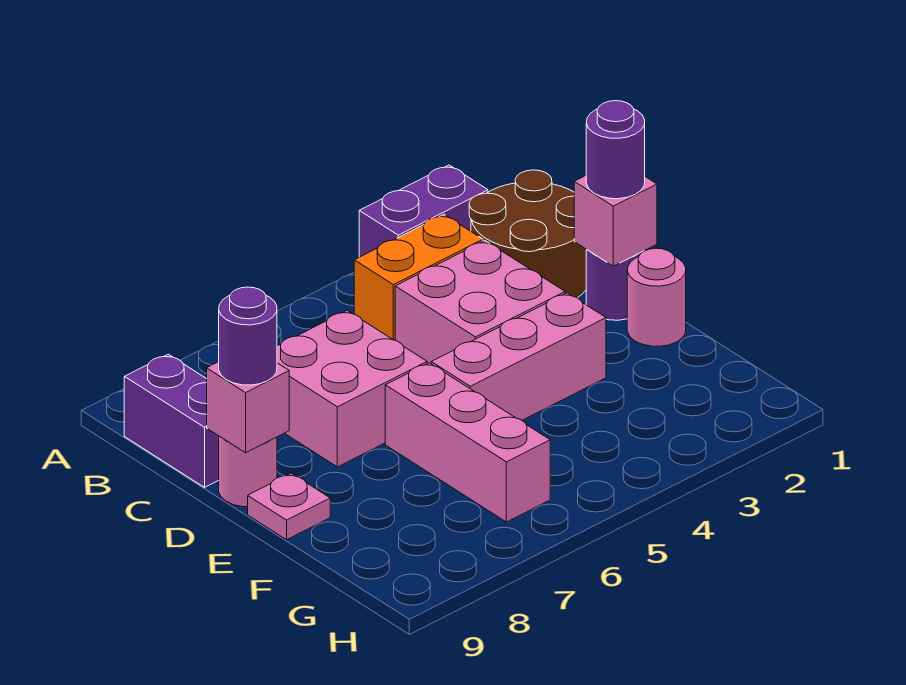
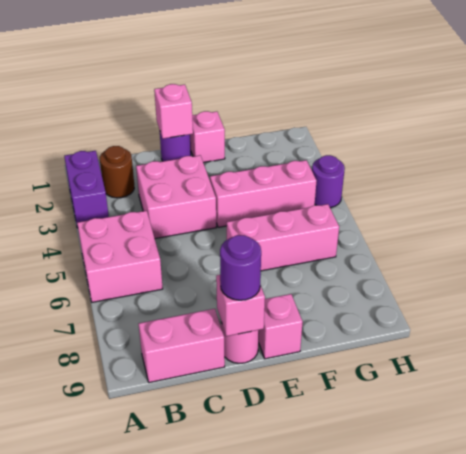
brown round brick B1:C2 level 1 -> brown round brick B2 level 1
orange brick B3:B4 level 1 -> none
purple brick B9:C9 level 1 -> pink brick B9:C9 level 1
pink brick C6:D7 level 1 -> pink brick A5:B6 level 1
purple round brick D1 level 3 -> purple round brick H4 level 1
pink round brick E1 level 1 -> pink brick E1 level 1
pink brick E3:E5 level 1 -> pink brick E4:G4 level 1
pink plate E9 level 1 -> pink brick E9 level 1

